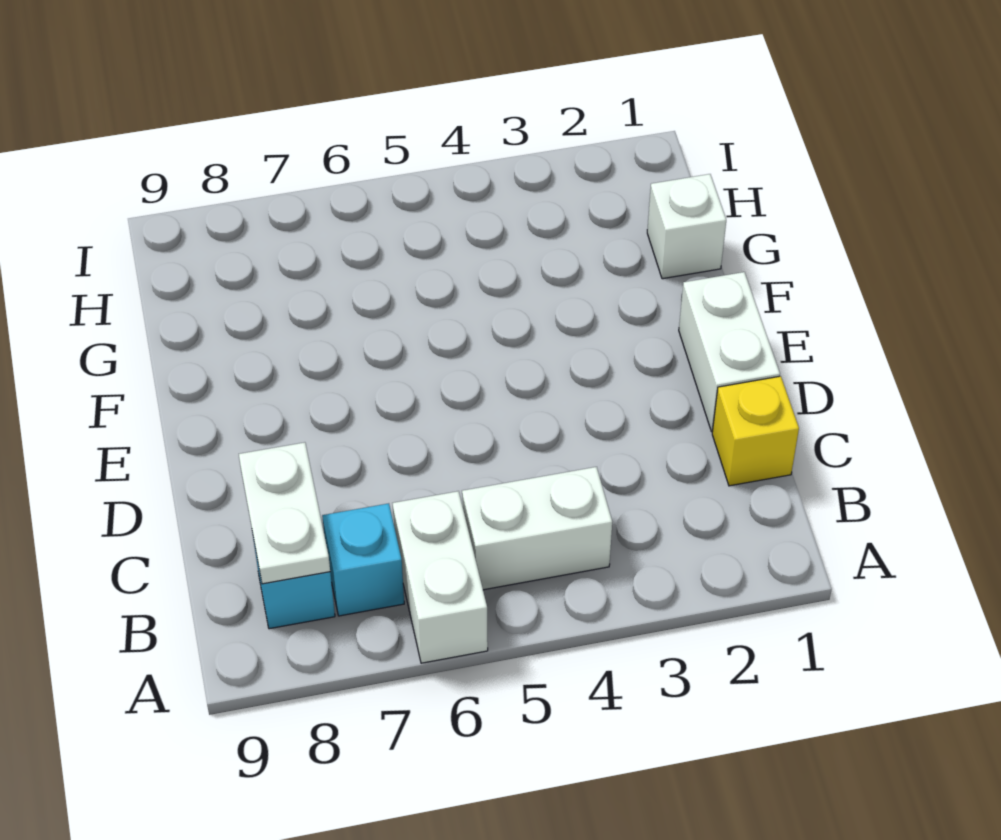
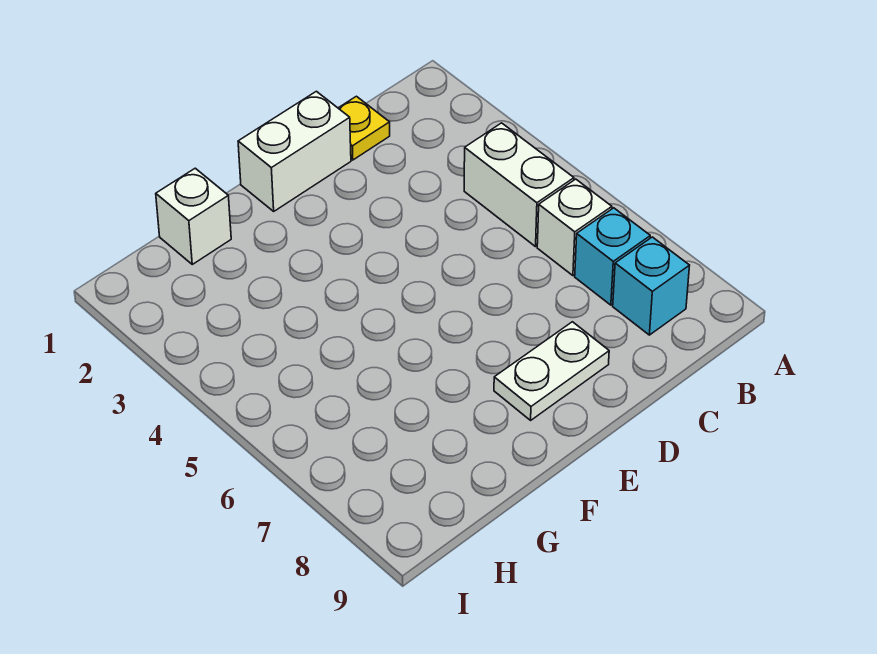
white brick A6:B6 level 1 -> white brick B6 level 1
white plate B8:C8 level 2 -> white plate D8:E8 level 1
yellow brick C1 level 1 -> yellow plate C1 level 1

